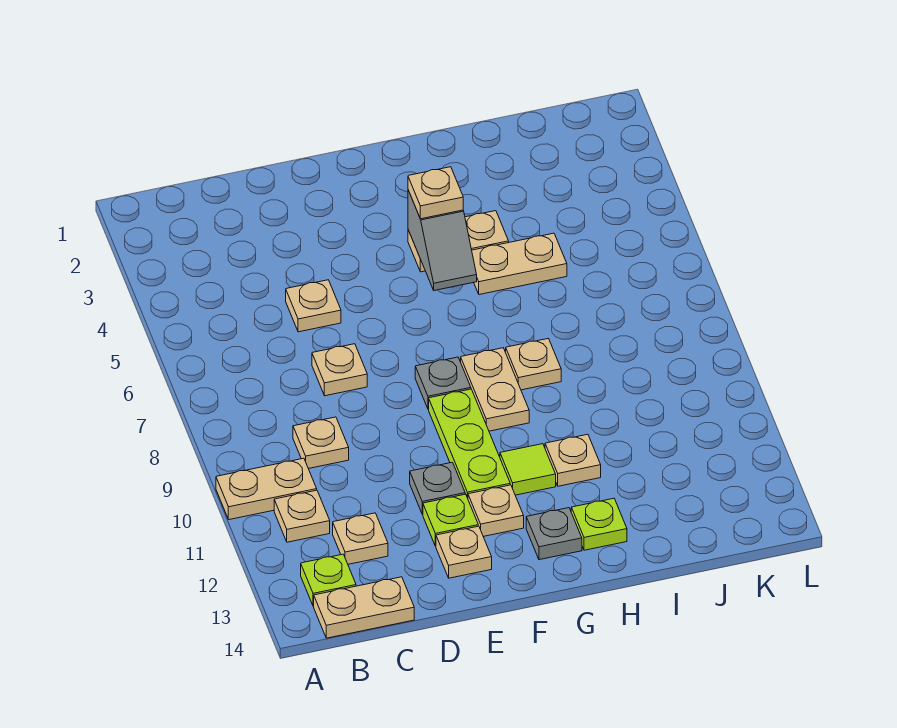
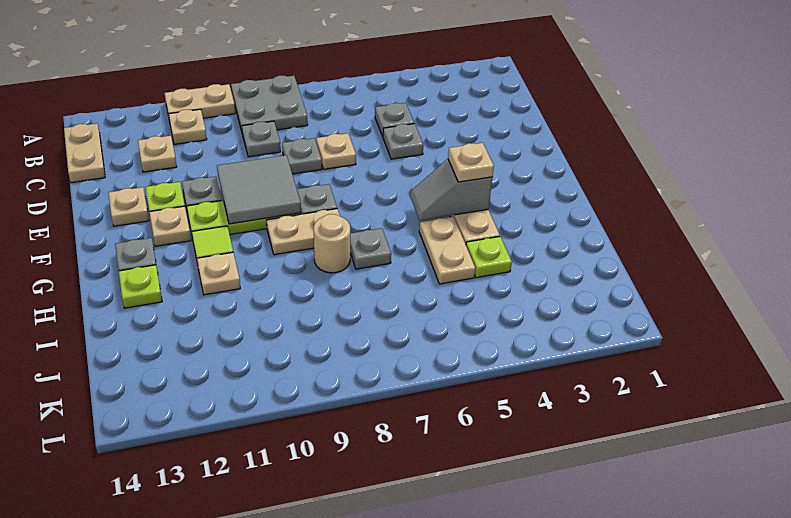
none -> grey plate A8:B9 level 1
tan plate A10:B10 level 1 -> tan plate A10:A11 level 1
lime plate B13 level 1 -> lime plate I4 level 1
none -> grey plate C5 level 1
tan plate C9 level 1 -> grey plate C9 level 1
tan plate D5 level 1 -> grey plate D5 level 1
none -> grey plate D8 level 1
none -> grey tile E9:F10 level 2
none -> grey plate H7 level 1
tan plate H8 level 1 -> tan round brick H8 level 1

